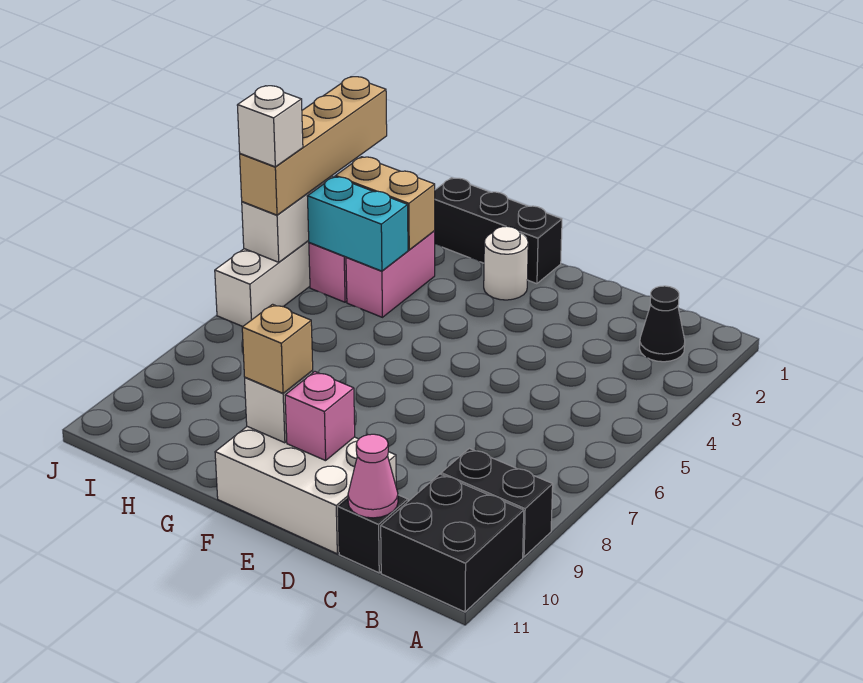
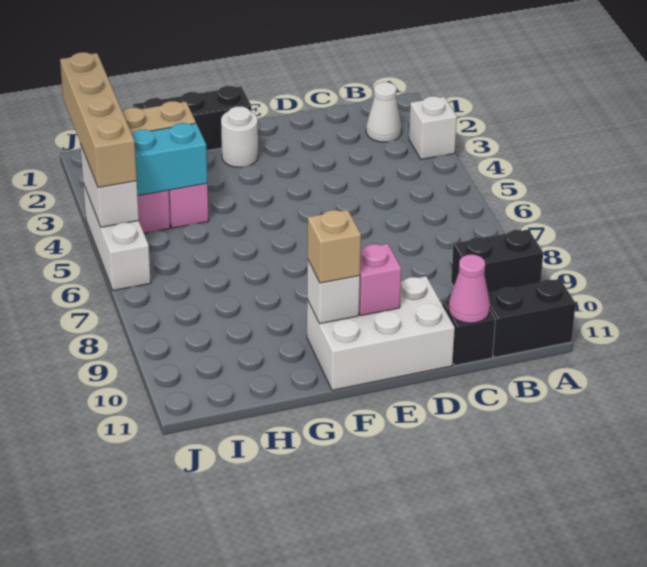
black brick A10:B11 level 1 -> black brick A11:B11 level 1
black cone B2 level 1 -> white cone B2 level 1
white brick J5 level 4 -> white brick A3 level 1

